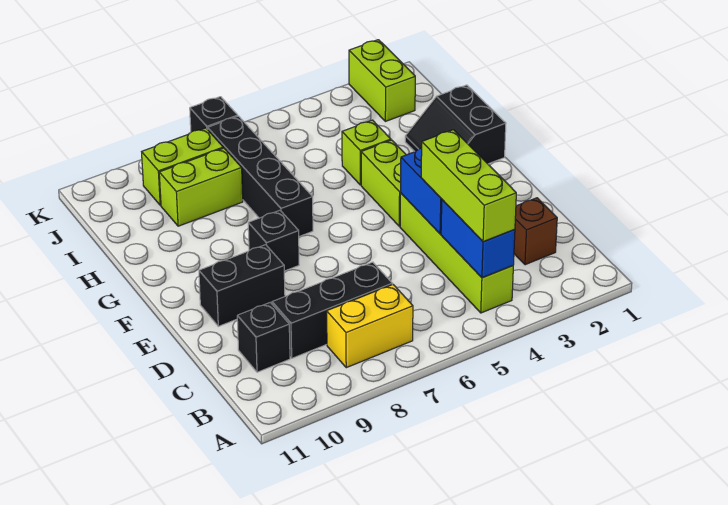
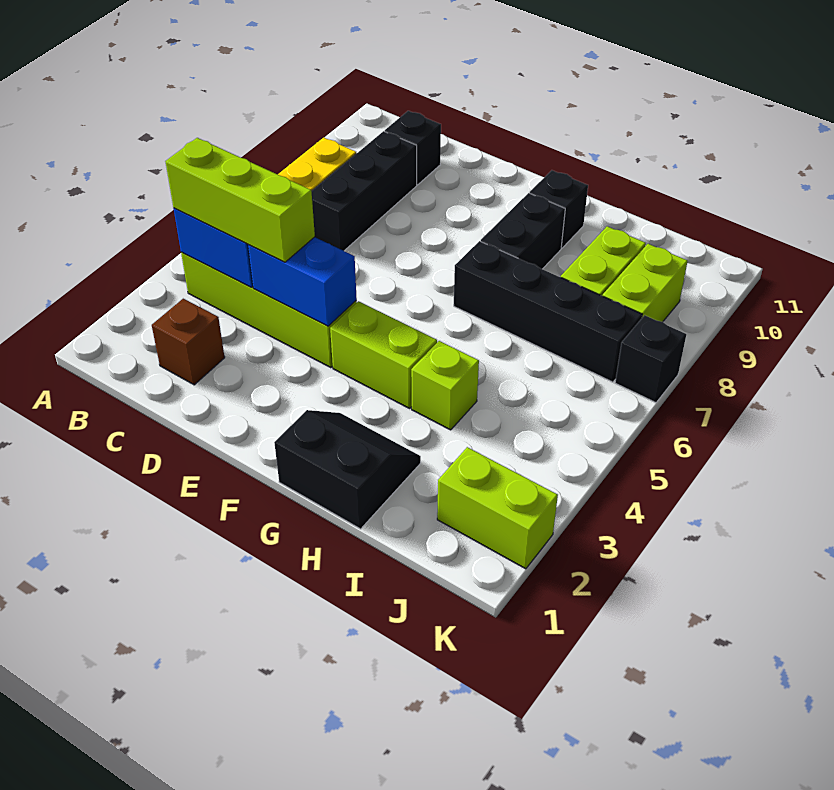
black brick E9:E10 level 1 -> black brick G8:G9 level 1
black brick F8 level 1 -> black brick G10 level 1

